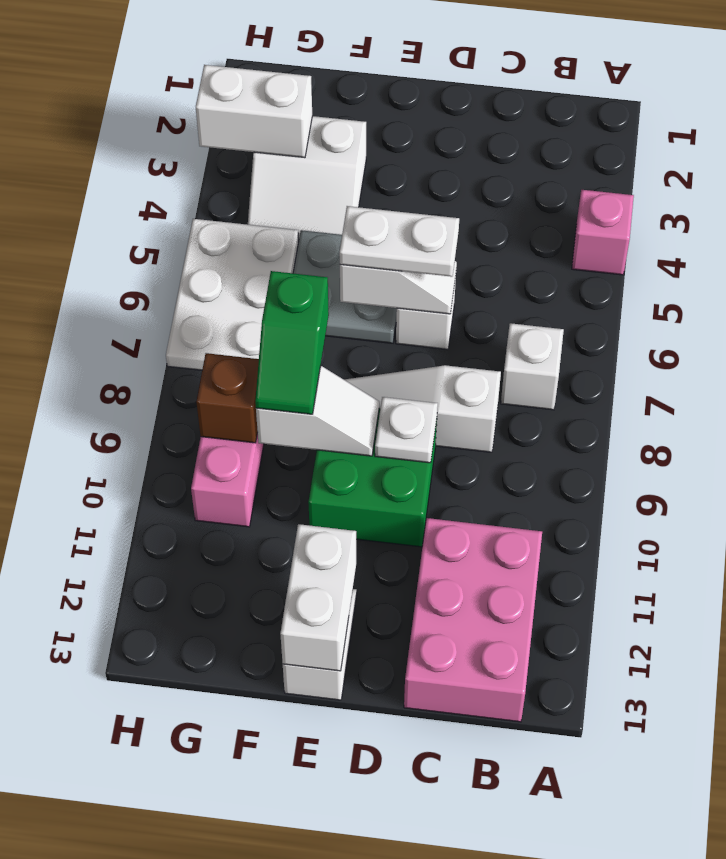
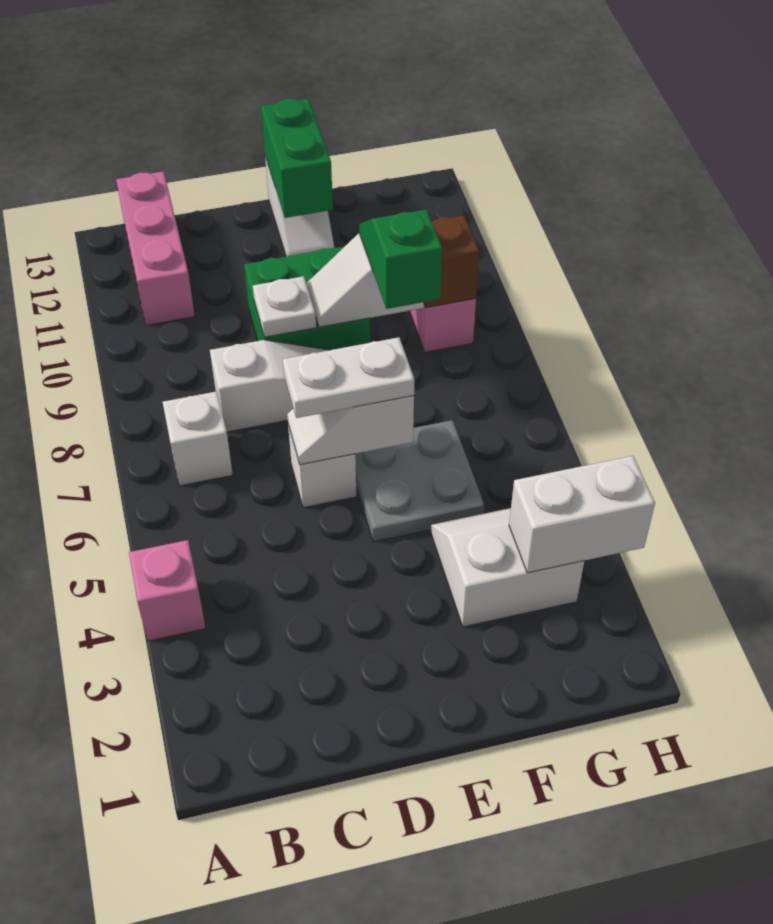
pink brick B11:C13 level 1 -> pink brick B11:B13 level 1
white brick E12:E13 level 2 -> green brick E12:E13 level 2
white plate G5:H7 level 1 -> none

